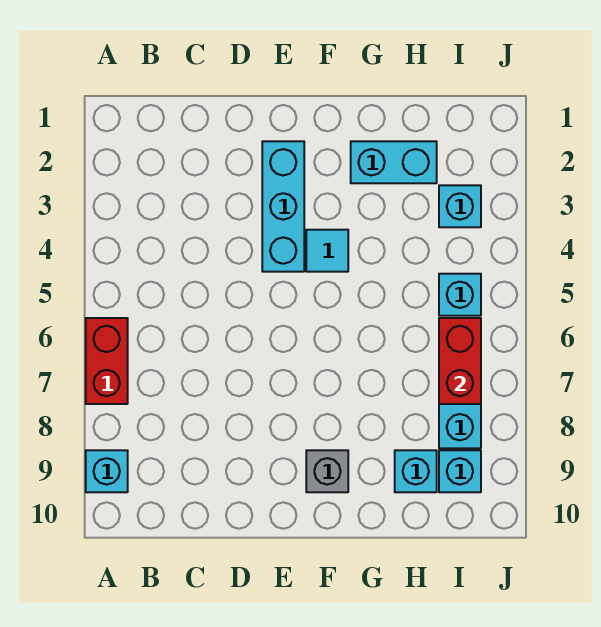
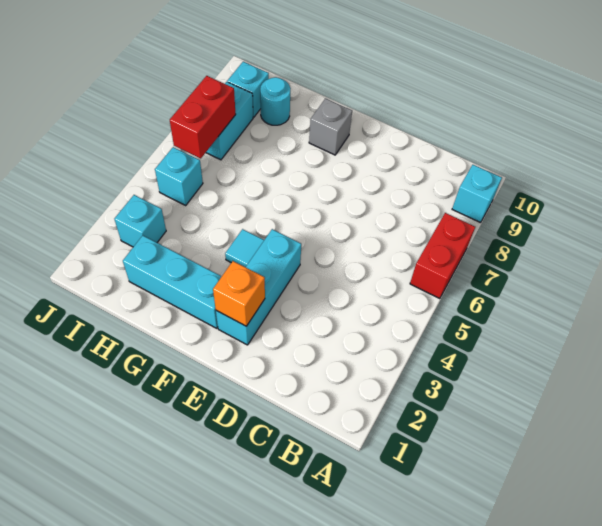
none -> orange brick E2 level 2
cyan brick G2:H2 level 1 -> cyan brick F2:H2 level 1
cyan brick H9 level 1 -> cyan round brick H9 level 1

